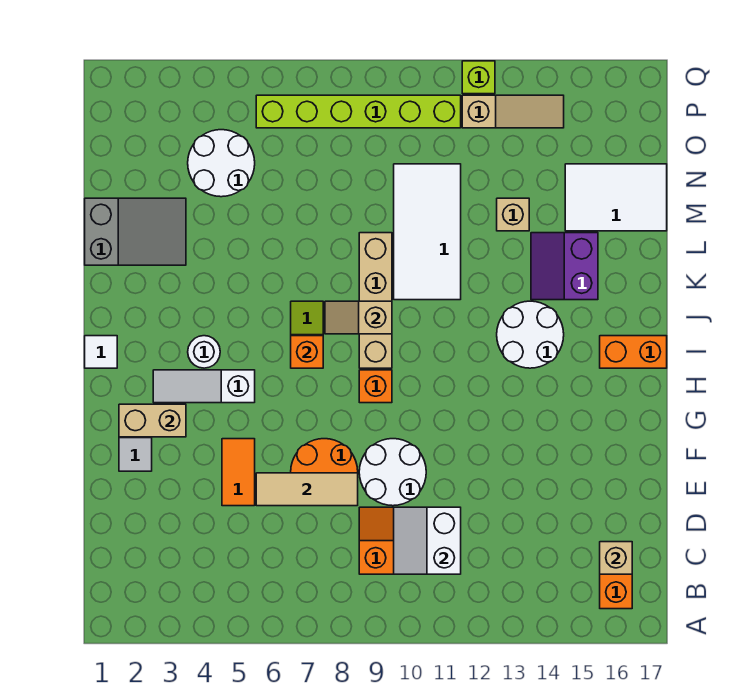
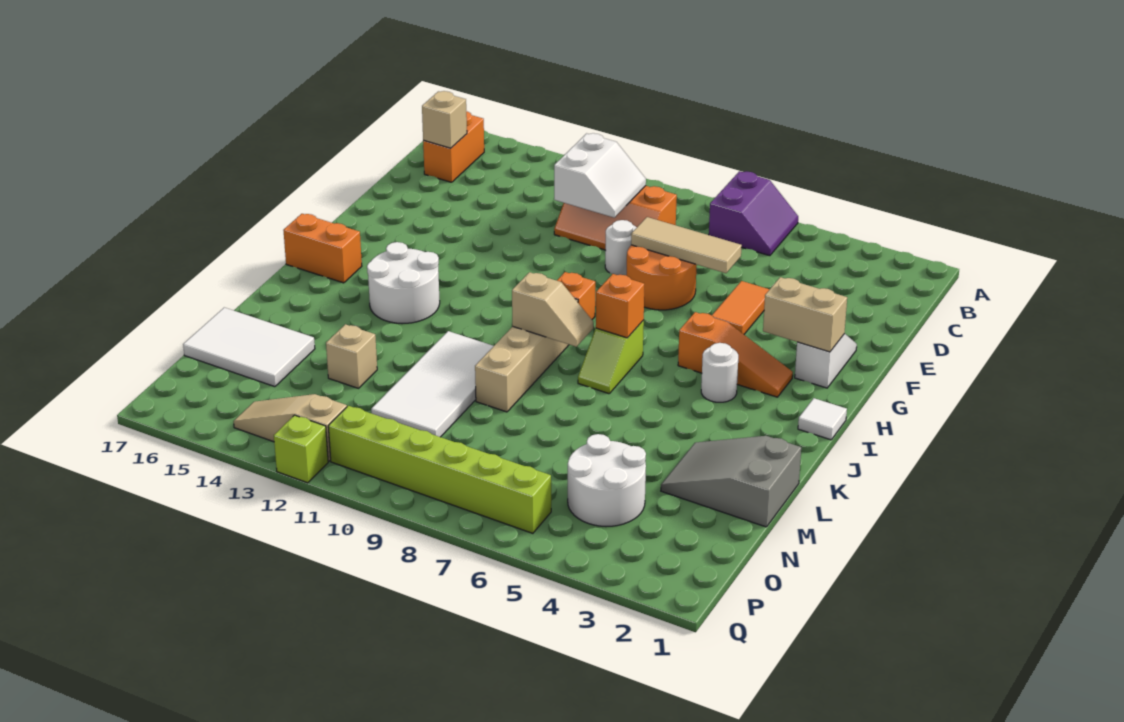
white round brick E9:F10 level 1 -> white round brick E9 level 1
white slope H3:H5 level 1 top 5 -> orange slope H3:H5 level 1 top 5
purple slope K14:L15 level 1 top 15 -> purple slope A6:B7 level 1 top 7

